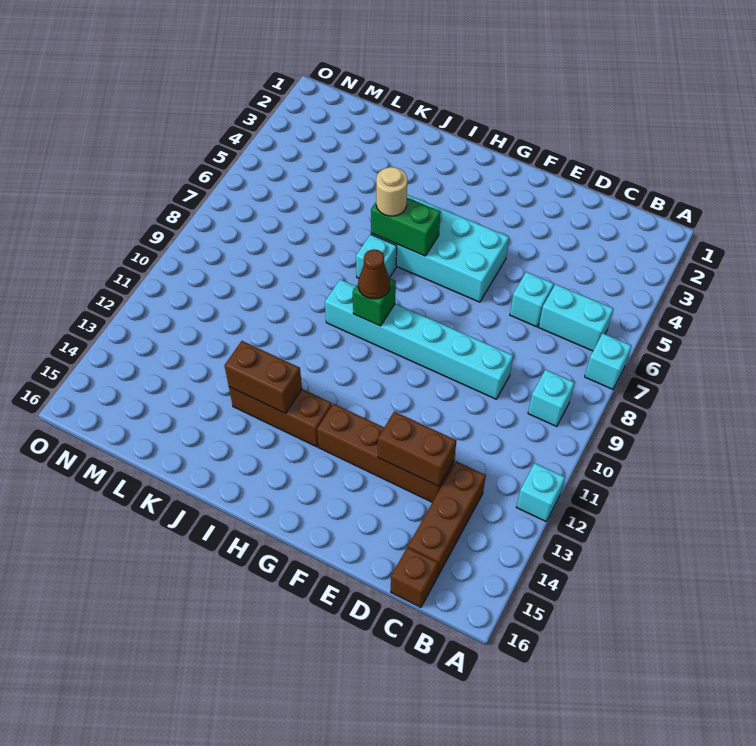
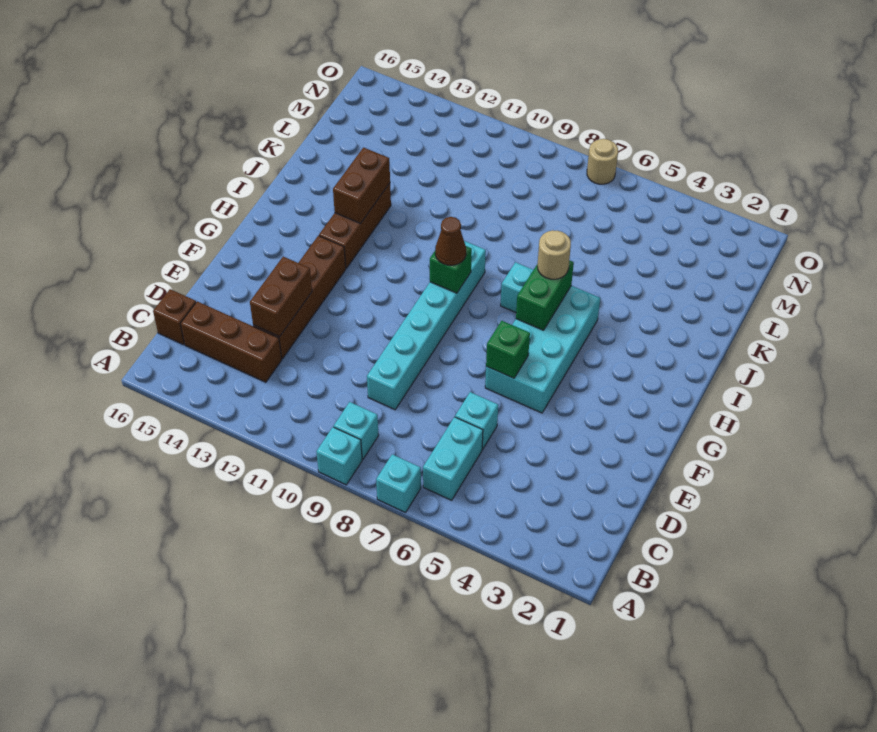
cyan brick A12 level 1 -> cyan brick A9 level 1
none -> green brick F6 level 2
none -> tan round brick O7 level 1

